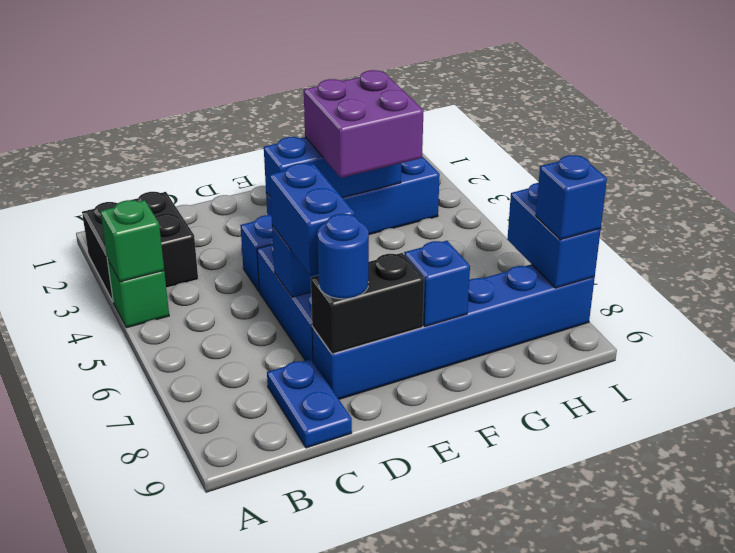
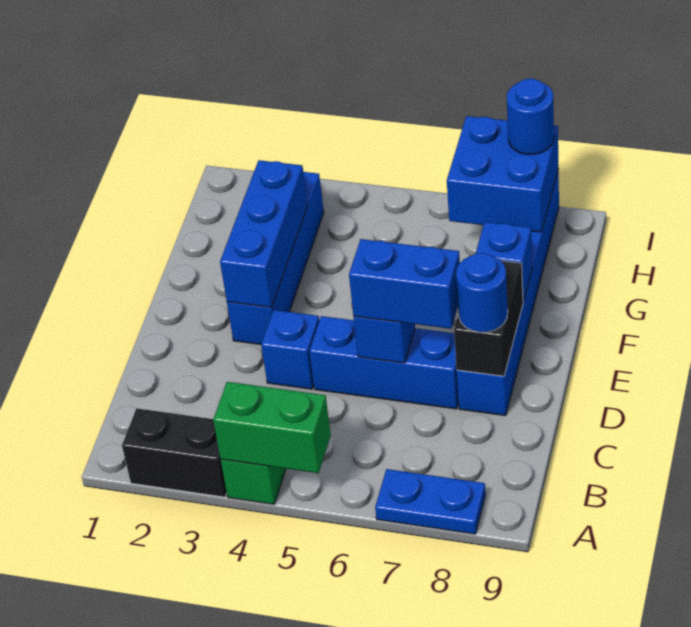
black brick A2:B3 level 1 -> black brick A2:A3 level 1
green brick A4 level 2 -> green brick A4:A5 level 2
blue plate C8:C9 level 1 -> blue plate A7:A8 level 1
purple brick F3:G4 level 3 -> none
blue brick I7:I8 level 2 -> blue brick H7:I8 level 2
blue brick I8 level 3 -> blue round brick I8 level 3

